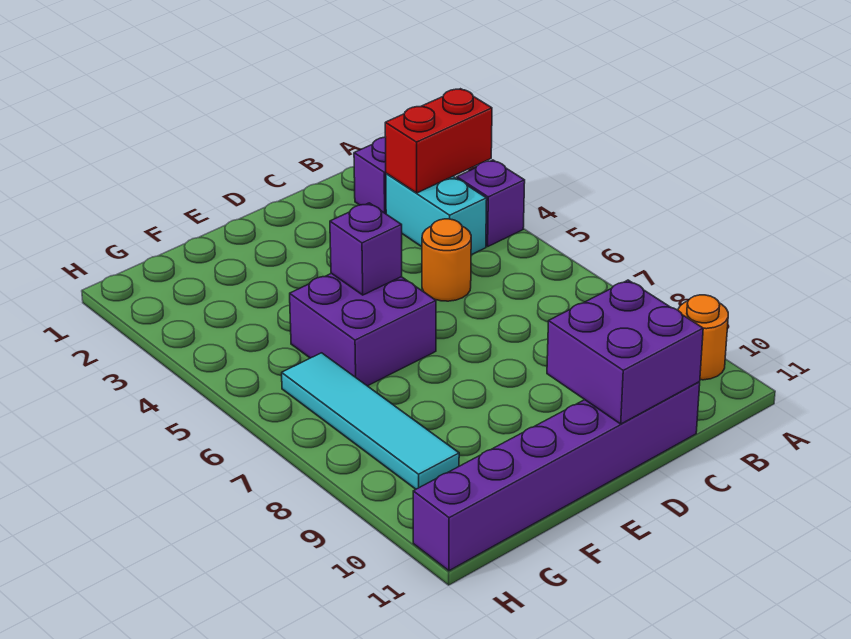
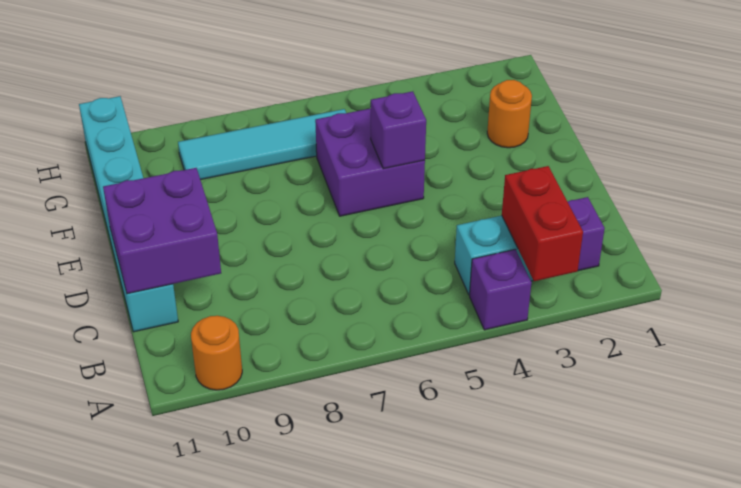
orange round brick C5 level 1 -> orange round brick F2 level 1
purple brick C11:H11 level 1 -> cyan brick C11:H11 level 1

